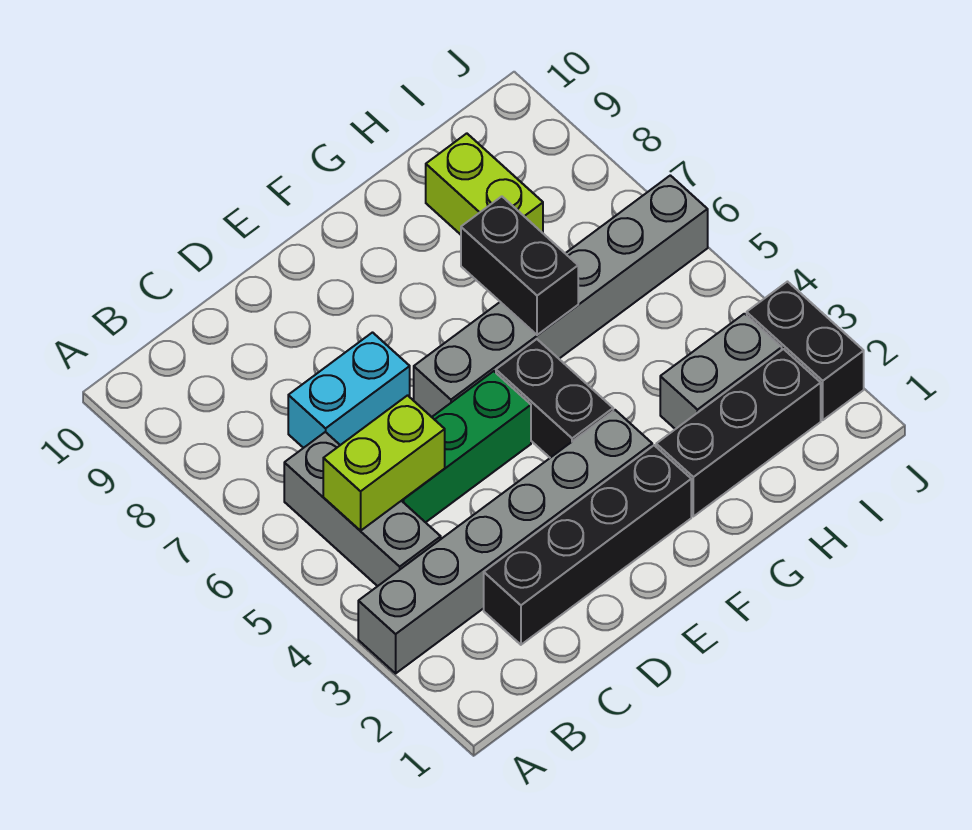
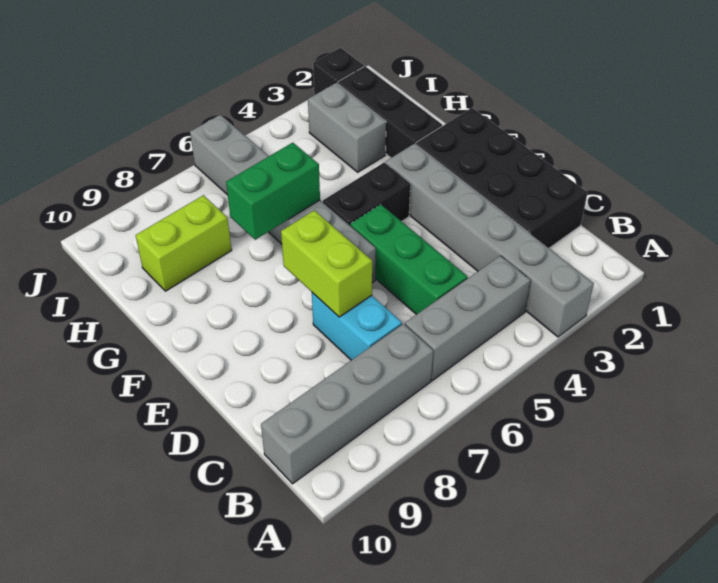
lime brick B5:C5 level 2 -> lime brick D7:E7 level 2
none -> grey brick B7:B10 level 1
black brick C2:F2 level 1 -> black brick C1:F2 level 1
black brick G6:G7 level 2 -> green brick G6:G7 level 2
black brick J2:J3 level 1 -> black brick J2 level 1

